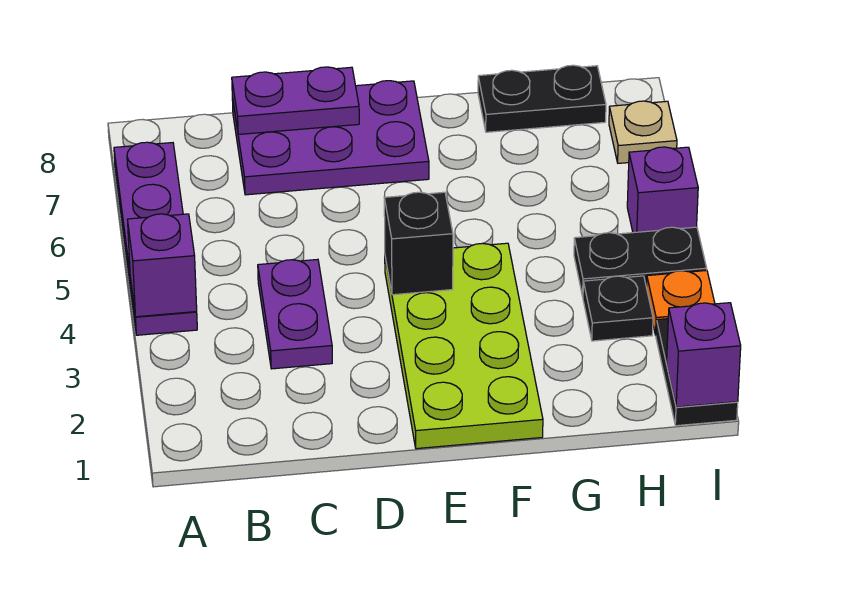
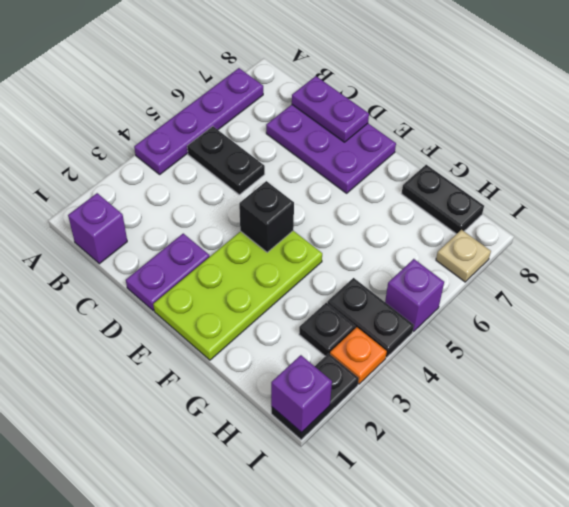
purple brick A4 level 2 -> purple brick B1 level 1
none -> black plate B5:C5 level 1
purple plate C3:C4 level 1 -> purple plate D1:D2 level 1

